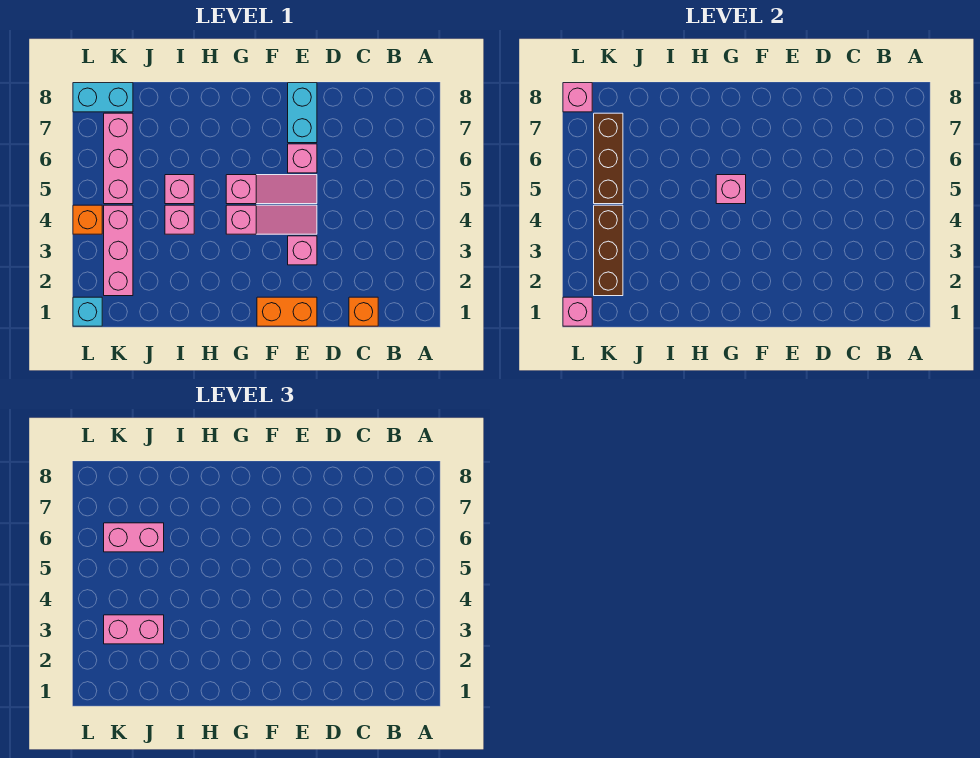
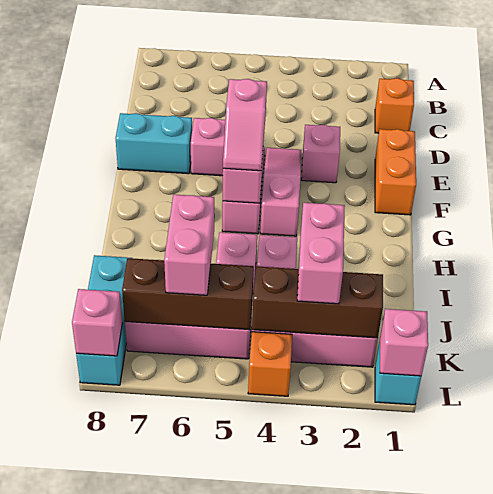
none -> pink slope F5:G5 level 3 top F
cyan brick K8:L8 level 1 -> cyan brick J8:L8 level 1

